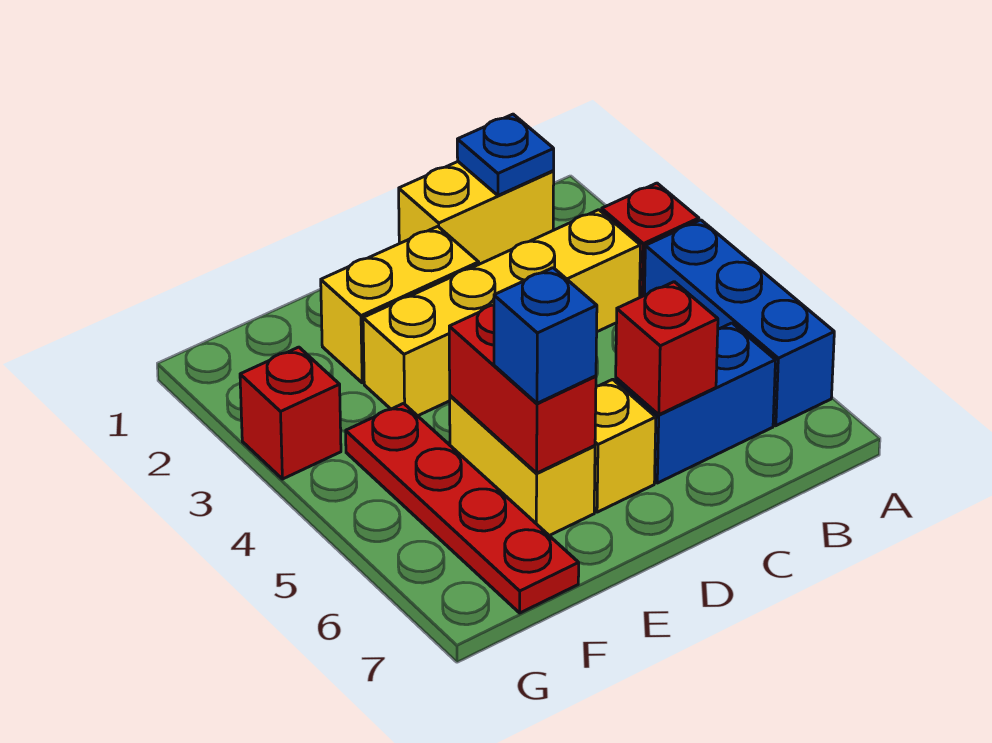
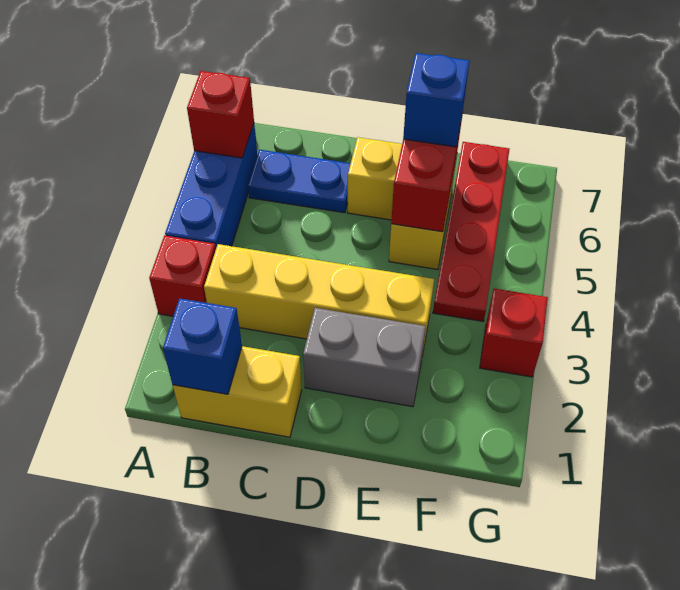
blue plate B1 level 2 -> blue brick B1 level 2
blue brick B6:C6 level 1 -> blue plate B6:C6 level 1
red brick C6 level 2 -> red brick A6 level 2
yellow brick D2:E2 level 1 -> grey brick D2:E2 level 1

